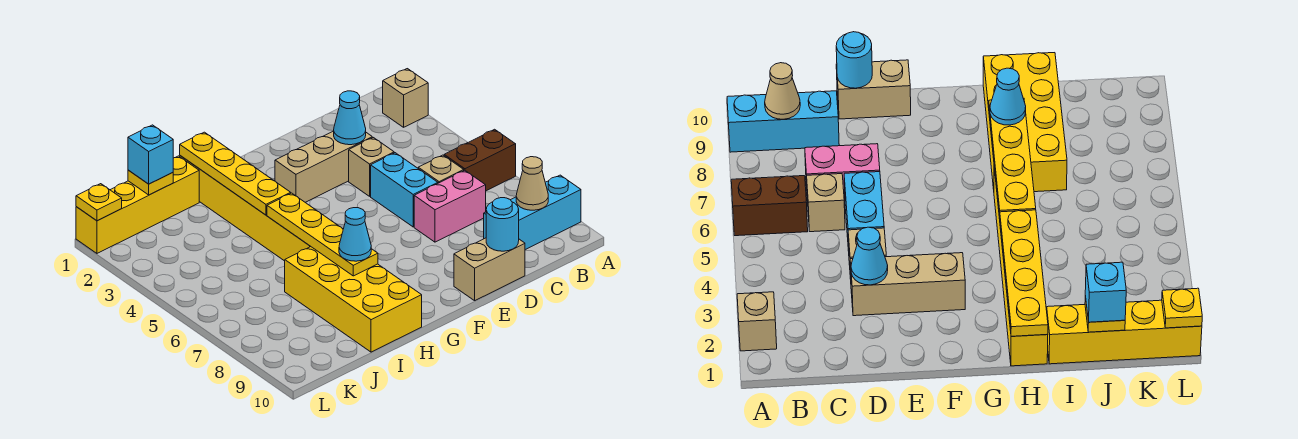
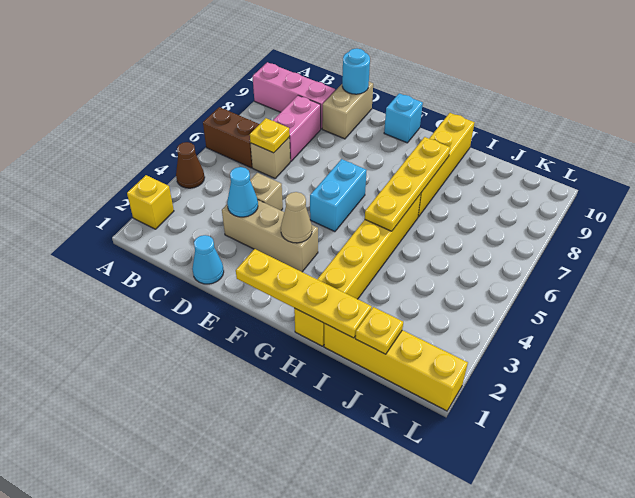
tan brick A2 level 1 -> yellow brick A2 level 1
none -> brown cone A4 level 1
cyan brick A9:C9 level 1 -> pink brick A9:C9 level 1
tan cone B9 level 2 -> tan cone F3 level 2
pink brick C7:D7 level 1 -> pink brick C7:C8 level 1
cyan brick D5:D6 level 1 -> cyan brick F5:F6 level 1
tan brick D10:E10 level 1 -> tan brick D9:D10 level 1
yellow plate H1:H4 level 2 -> yellow plate F1:I1 level 2
yellow brick H7:I10 level 1 -> yellow brick H7:H10 level 1
cyan cone H8 level 3 -> cyan cone D1 level 1
cyan brick J1 level 3 -> cyan brick F10 level 1
yellow plate L1 level 2 -> yellow plate C6 level 2

